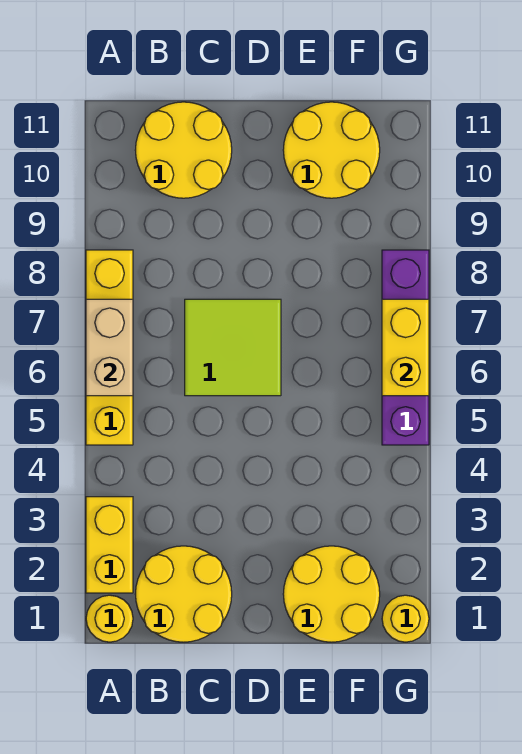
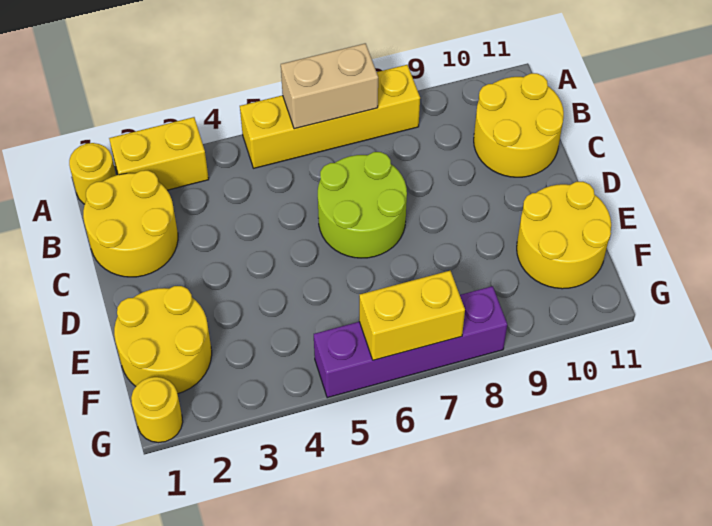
lime tile C6:D7 level 1 -> lime round brick C6:D7 level 1

